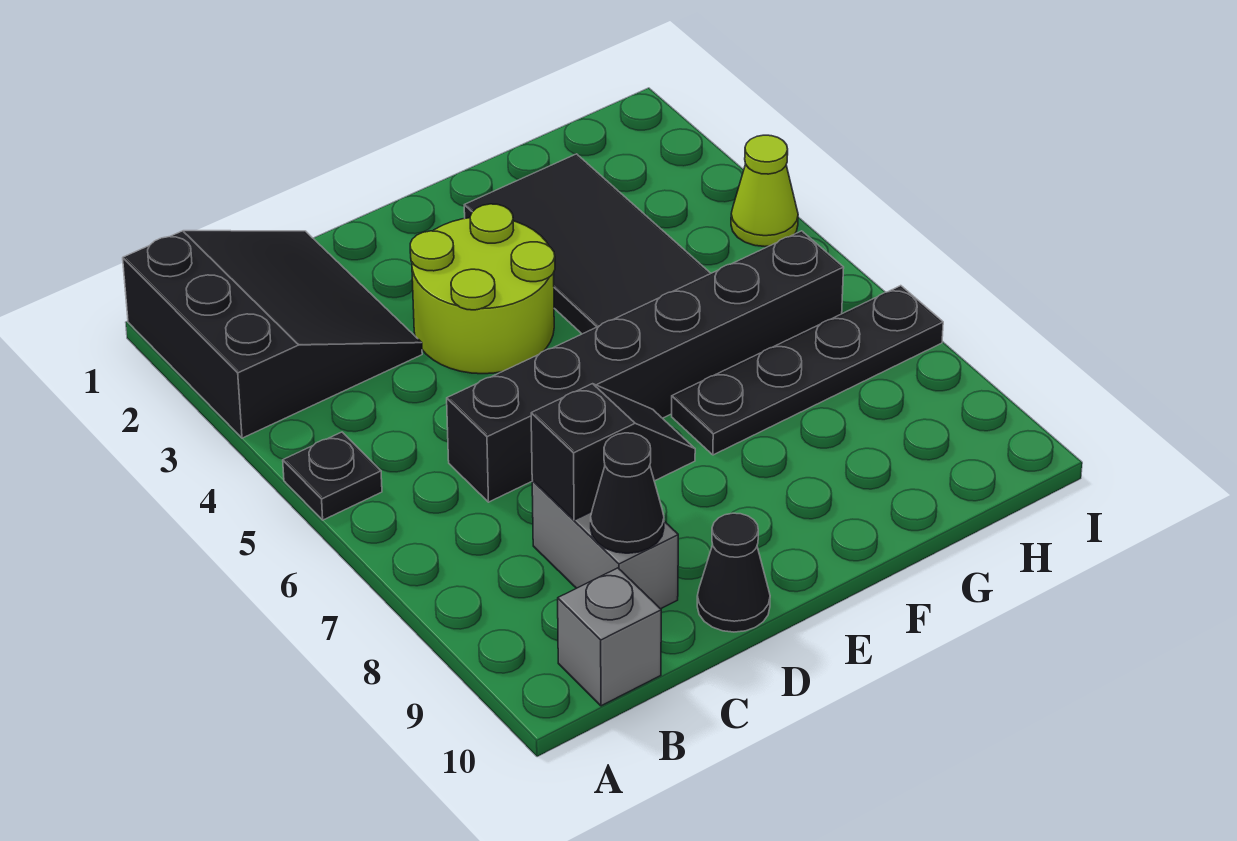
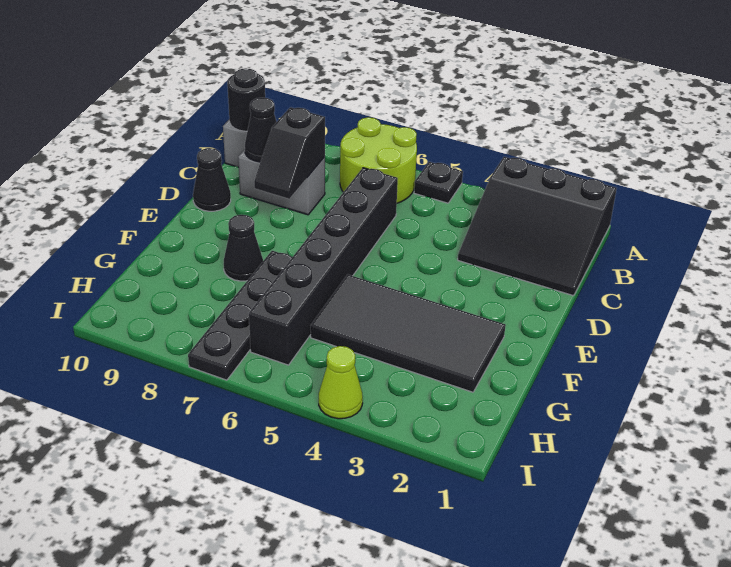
none -> black round brick B10 level 2
lime round brick D3:E4 level 1 -> lime round brick A6:B7 level 1
none -> black cone F8 level 1

